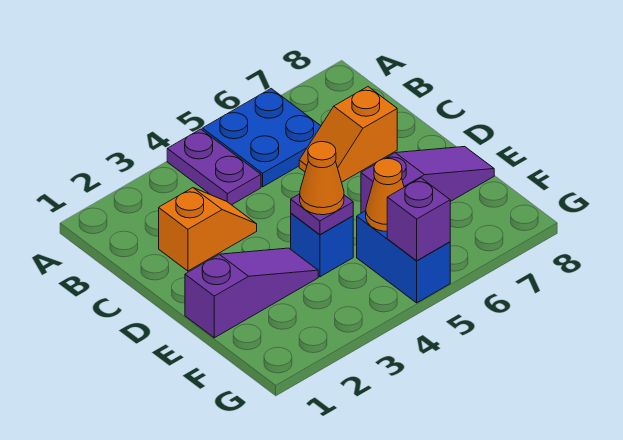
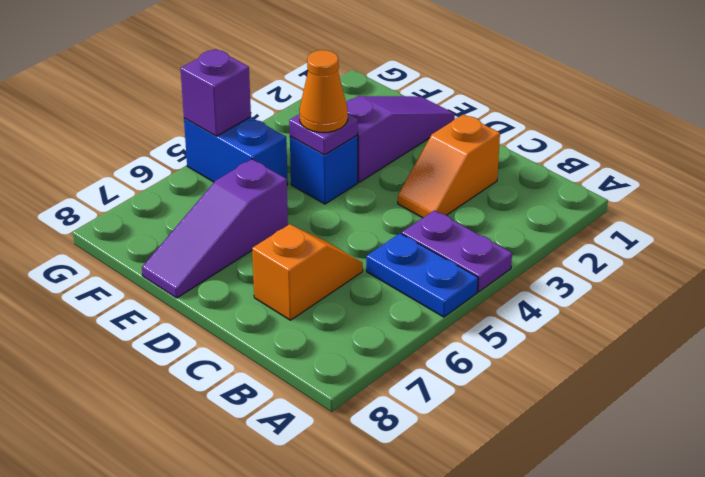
blue plate A5:B6 level 1 -> blue plate A5:B5 level 1
purple slope E1:E3 level 1 top 1 -> purple slope E1:E3 level 1 top 3
orange cone F5 level 2 -> none

